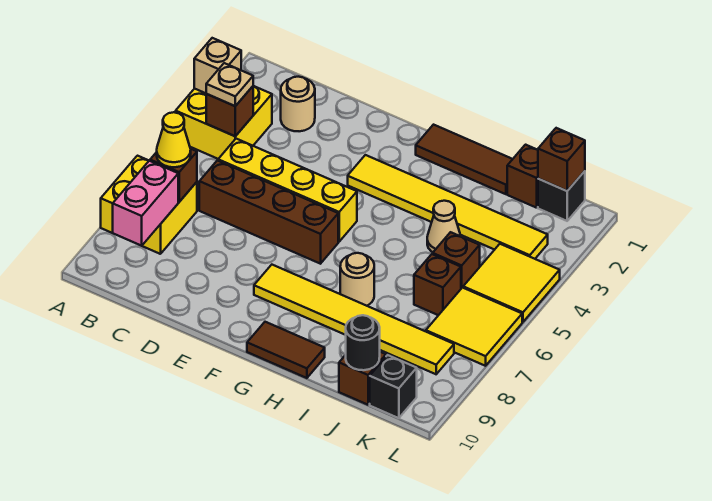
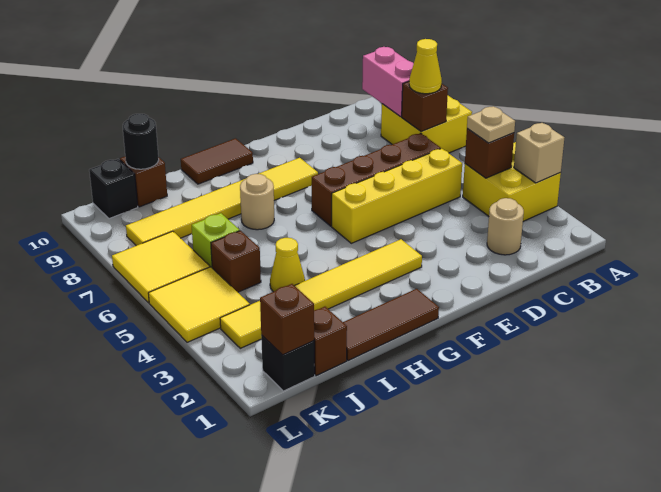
tan cone I4 level 1 -> yellow cone I4 level 1
brown brick J6 level 1 -> lime brick J6 level 1

